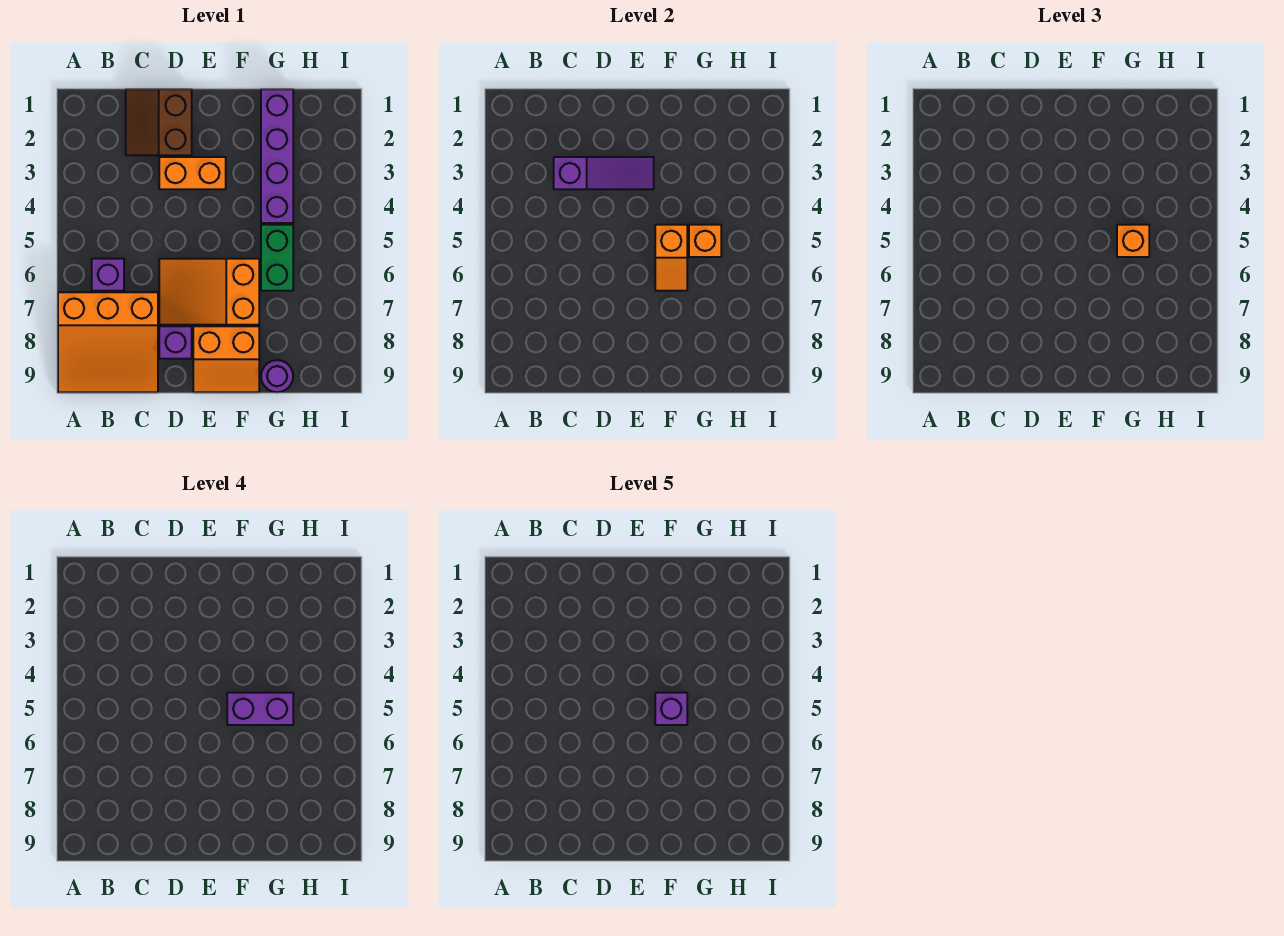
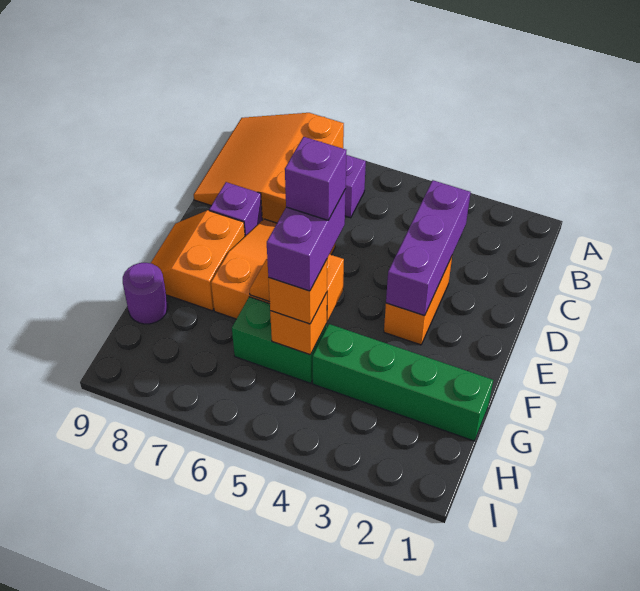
brown slope C1:D2 level 1 top D -> none
purple slope C3:E3 level 2 top C -> purple brick C3:E3 level 2
purple brick G1:G4 level 1 -> green brick G1:G4 level 1

